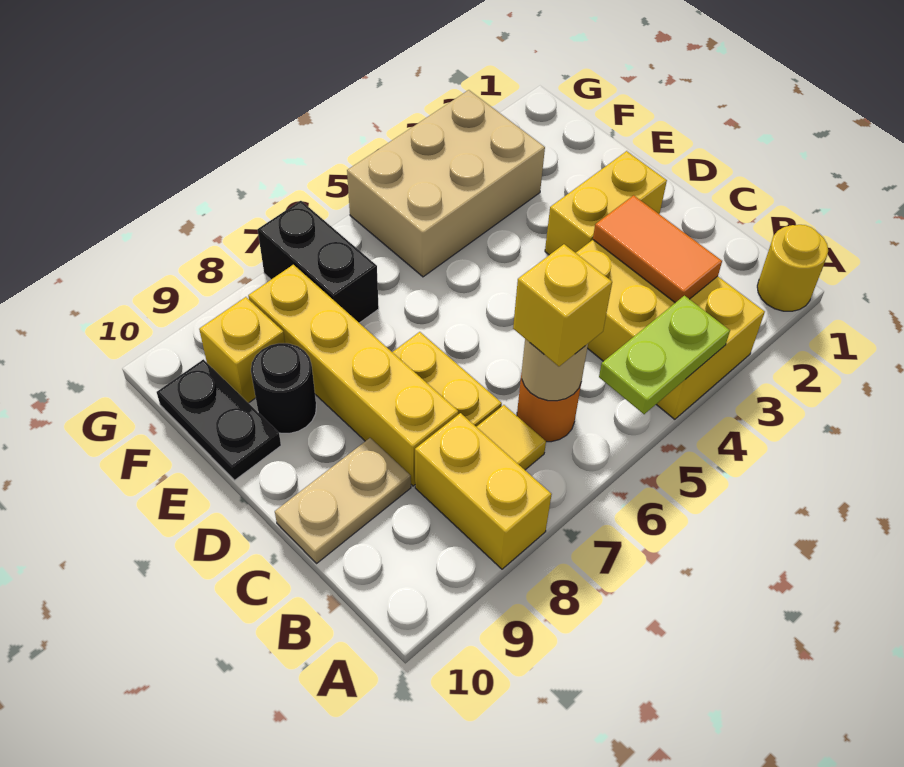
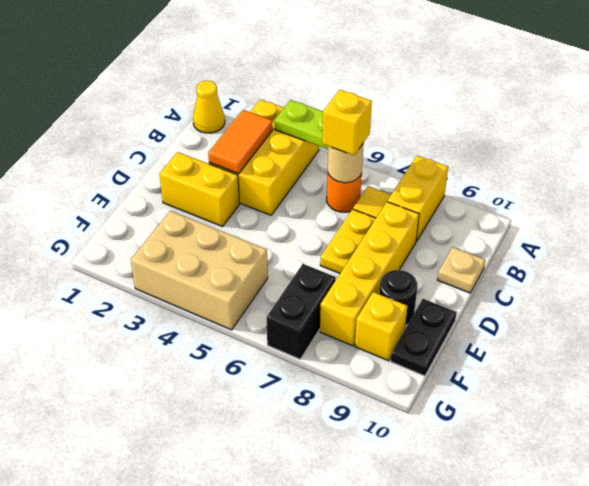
yellow round brick A1 level 1 -> yellow cone A1 level 1
tan plate C9:C10 level 1 -> tan plate C10 level 1

